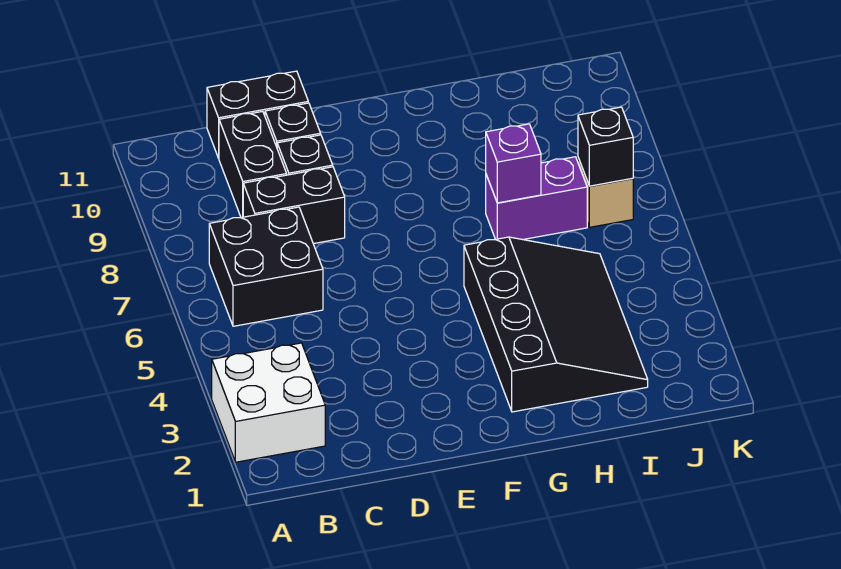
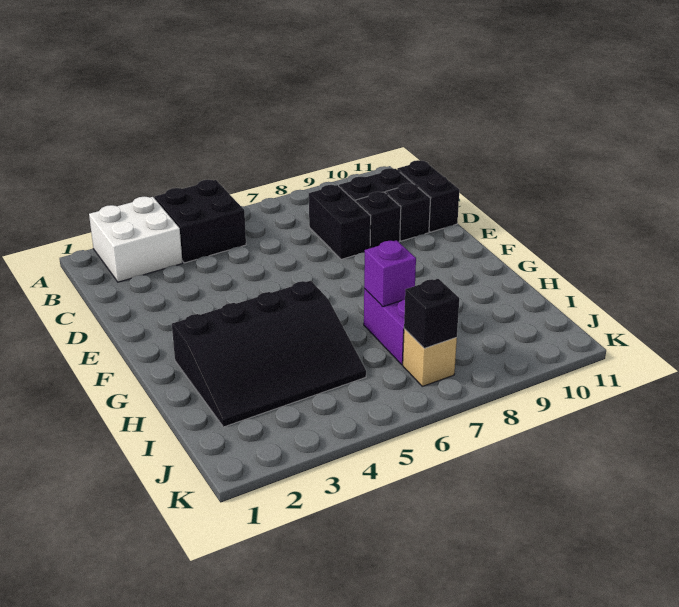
black brick B6:C7 level 1 -> black brick A4:B5 level 1

